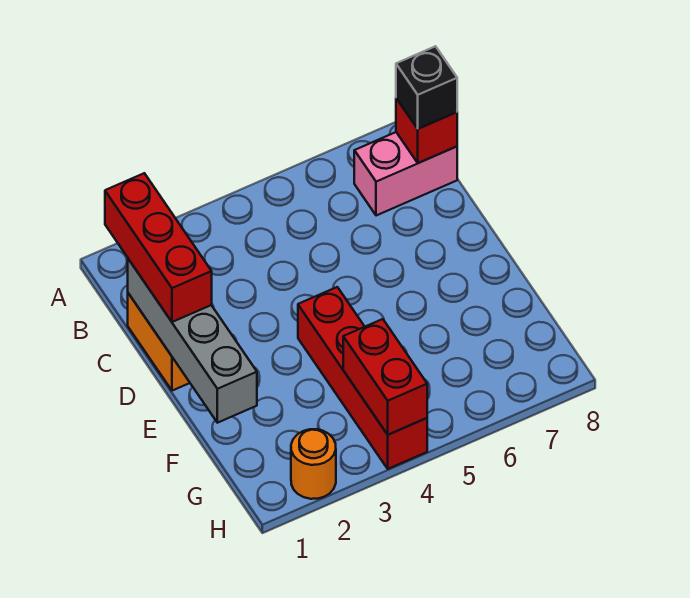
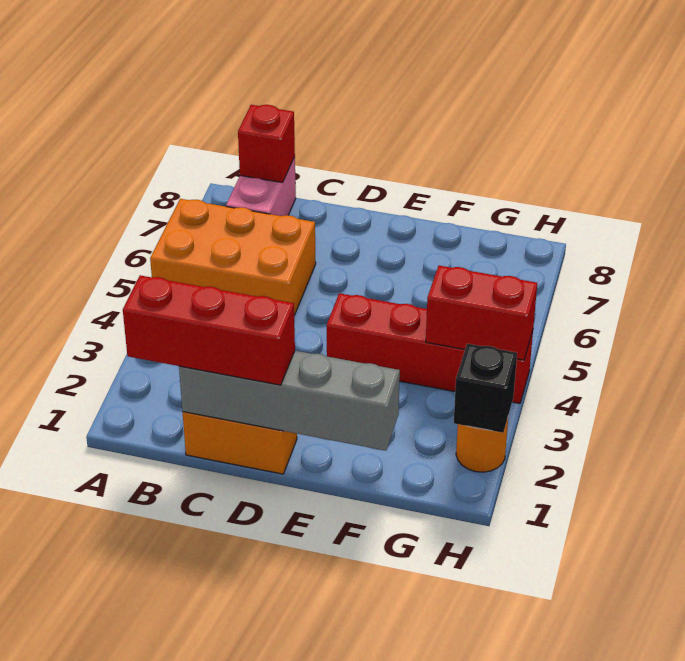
none -> orange brick A5:C6 level 1
black brick B8 level 3 -> black brick H2 level 2

